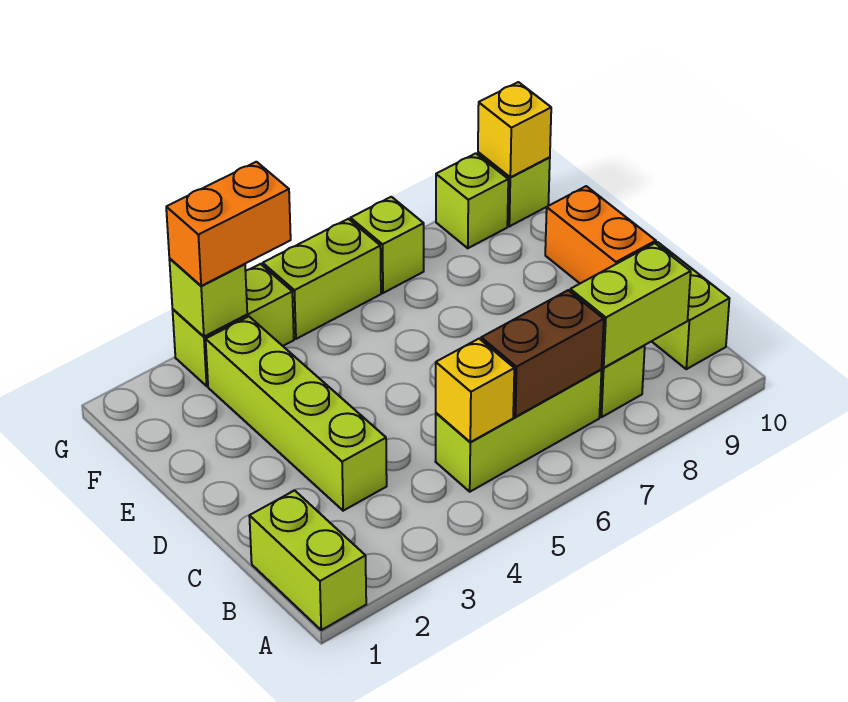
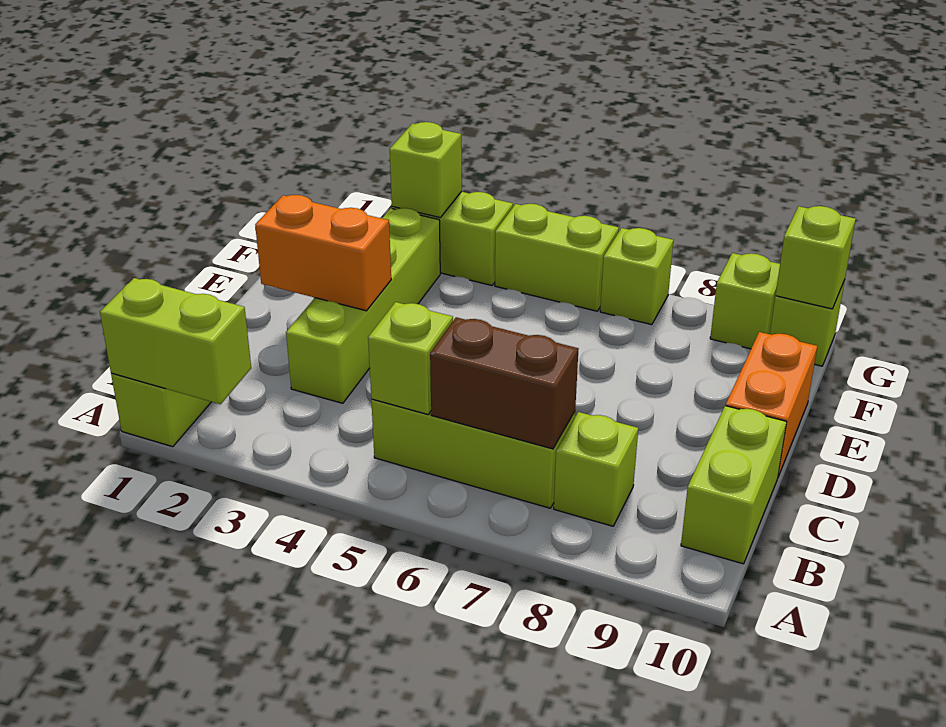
yellow brick B5 level 2 -> lime brick B5 level 2
lime brick B8:B9 level 2 -> lime brick A1:A2 level 2
orange brick G3:G4 level 3 -> orange brick D2:D3 level 2
yellow brick G10 level 2 -> lime brick G10 level 2

